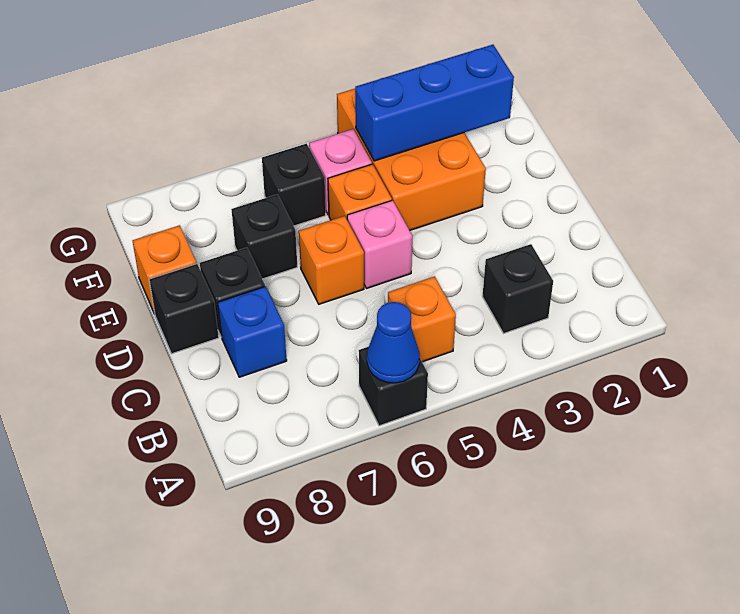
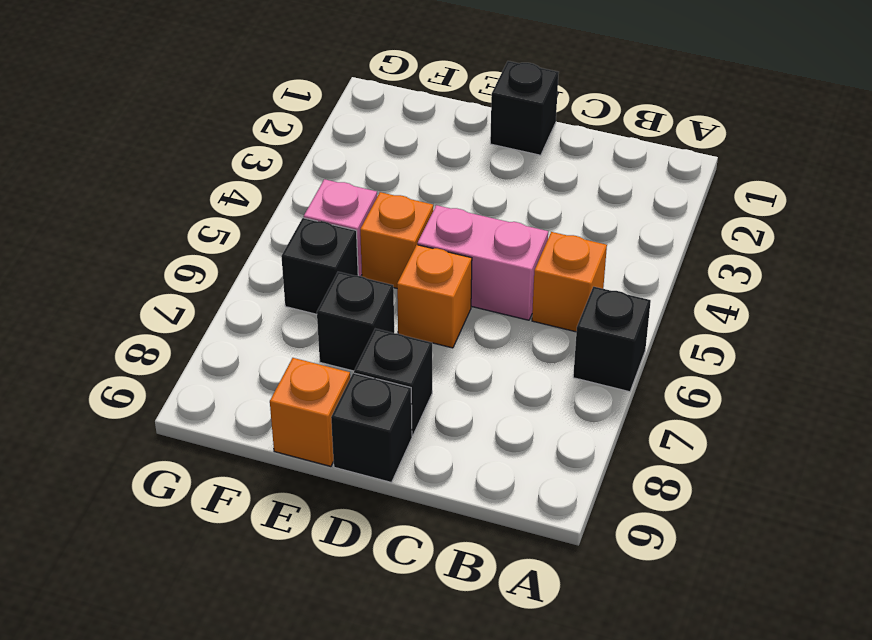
blue cone A6 level 2 -> none
black brick B3 level 1 -> black brick D1 level 1
blue brick C8 level 1 -> none
pink brick D5 level 1 -> pink brick C5:D5 level 1
orange brick E3:G4 level 1 -> none
blue brick F2:F4 level 2 -> none

